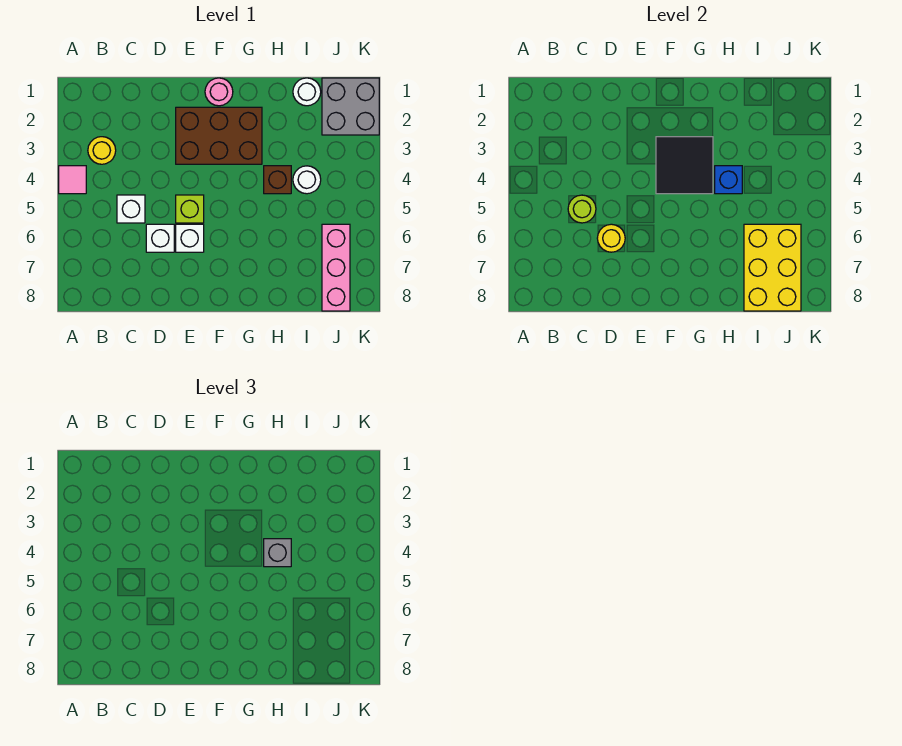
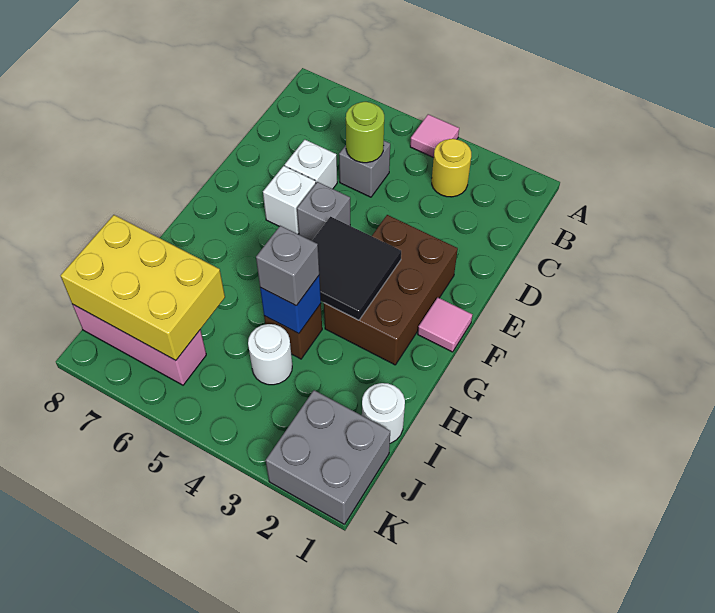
white brick C5 level 1 -> grey brick C5 level 1
yellow round brick D6 level 2 -> none
lime brick E5 level 1 -> grey brick E5 level 1
pink round brick F1 level 1 -> pink tile F1 level 1

